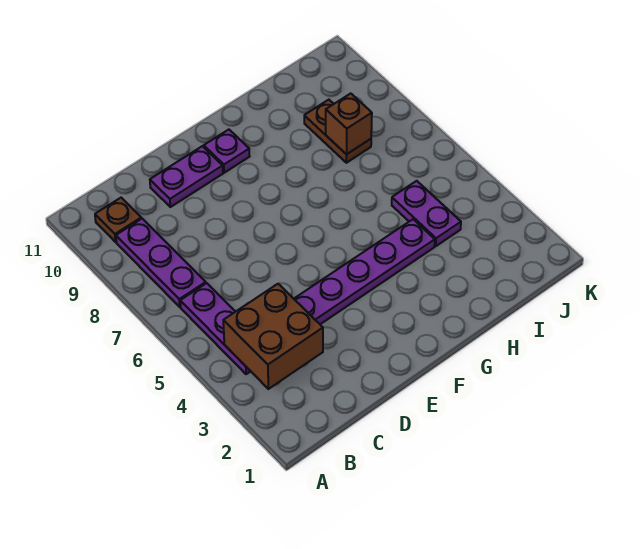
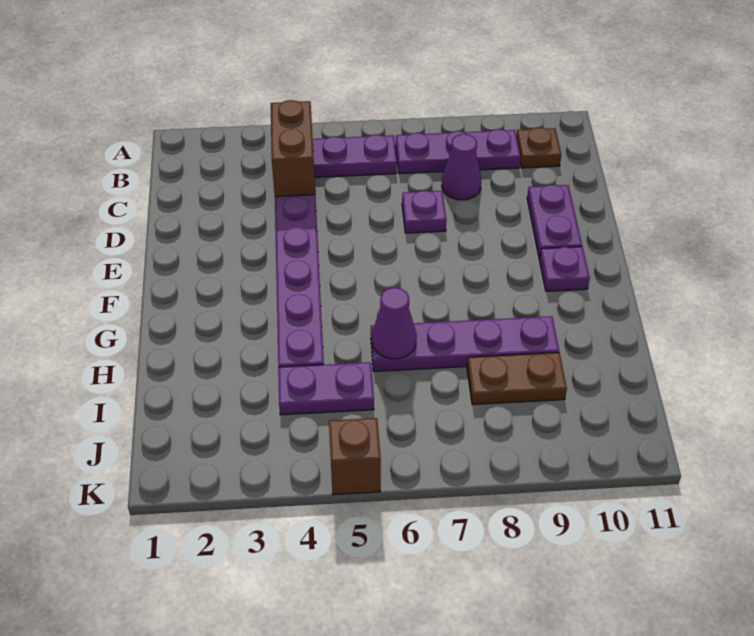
brown brick B3:C4 level 2 -> brown brick B4:C4 level 2
none -> purple cone C8 level 1
none -> purple plate D7 level 1
none -> purple plate H6:H9 level 1
none -> purple cone H6 level 2
brown brick I8 level 2 -> brown brick K5 level 1

